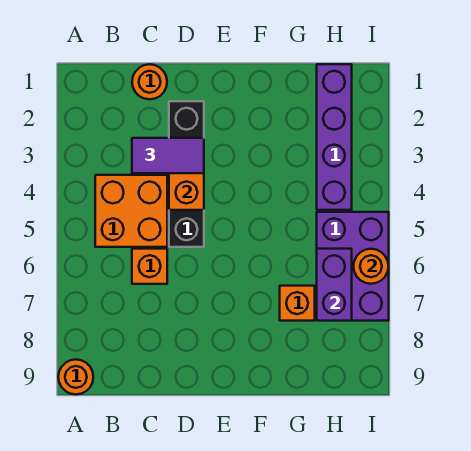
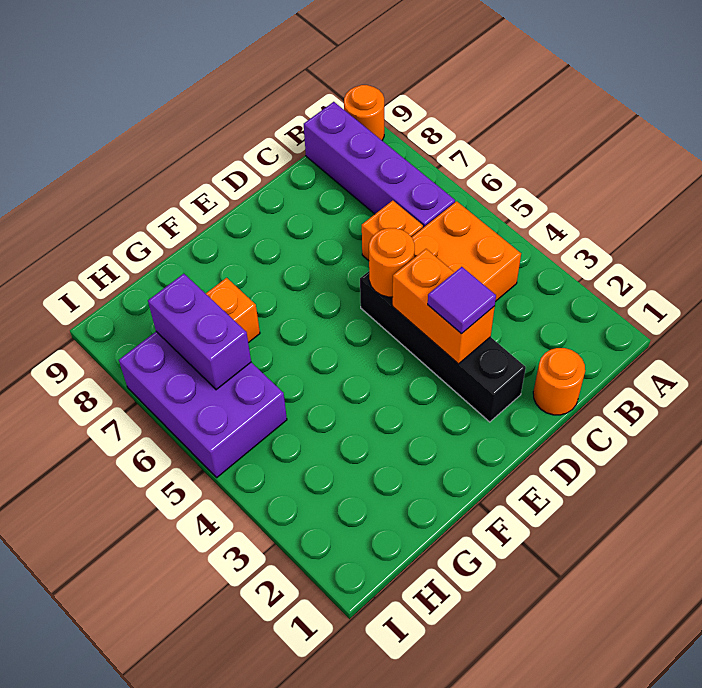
purple tile C3:D3 level 3 -> purple tile D3 level 3
purple brick H1:H4 level 1 -> purple brick B6:B9 level 1
orange round brick I6 level 2 -> orange round brick D5 level 2

